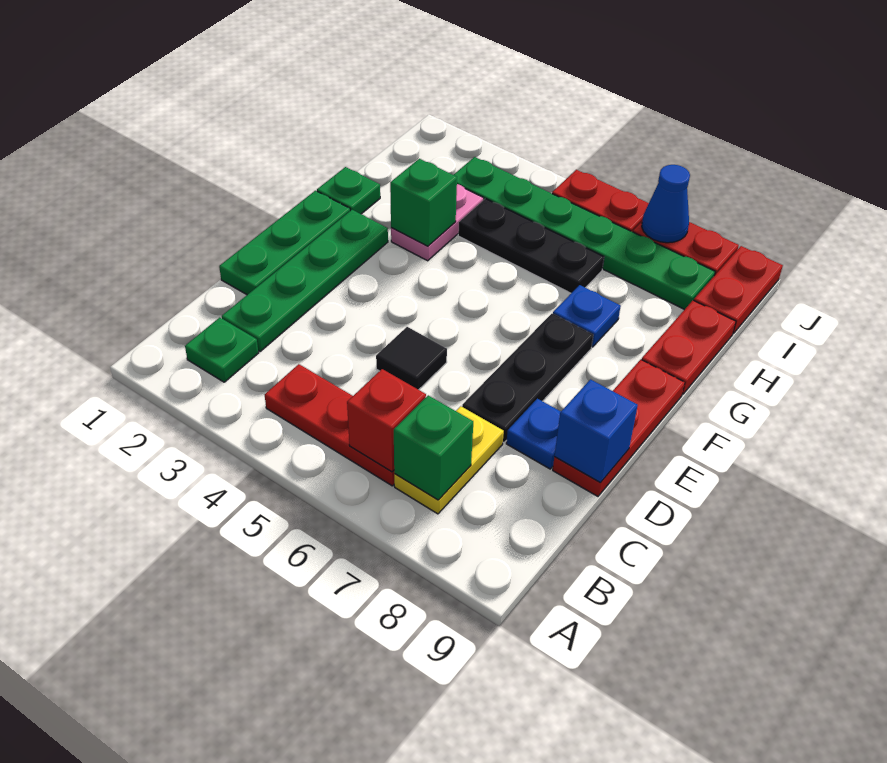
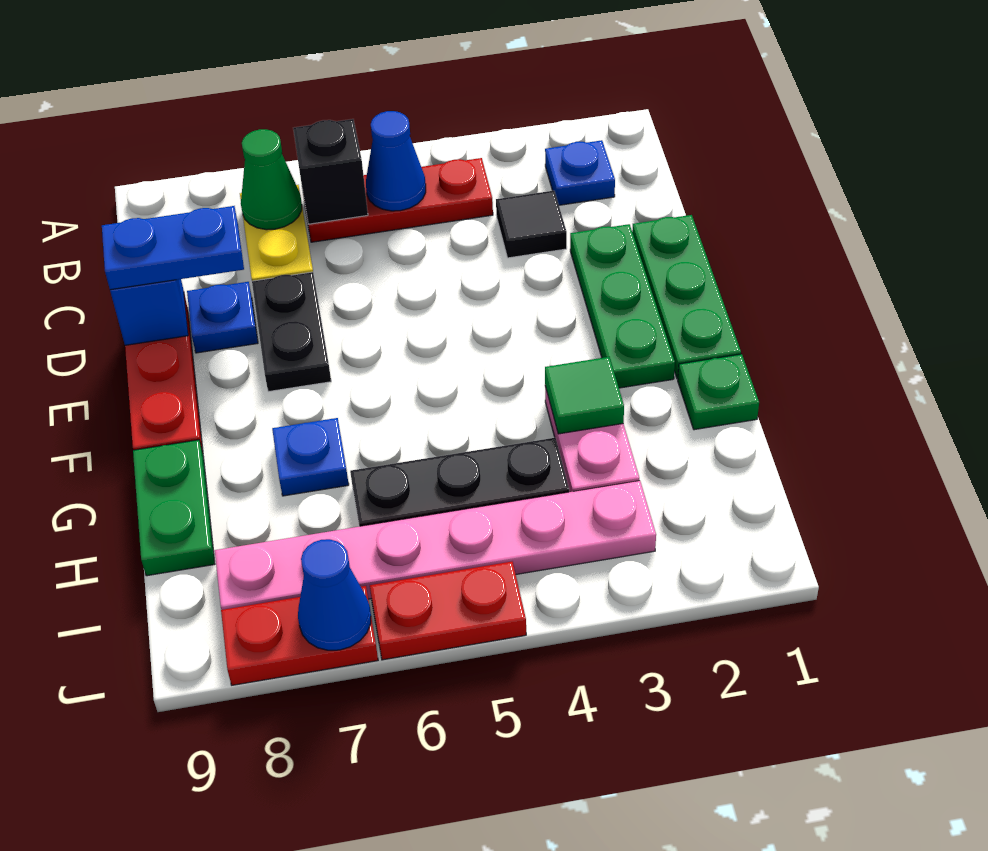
green plate B2 level 1 -> blue plate B2 level 1
none -> blue cone B5 level 2
red brick B6 level 2 -> black brick B6 level 2
green brick B7 level 2 -> green cone B7 level 2
green plate C2:F2 level 1 -> green plate D2:F2 level 1
black tile D5 level 1 -> black tile C3 level 1
black plate D7:F7 level 1 -> black plate D7:E7 level 1
none -> blue plate D8:D9 level 3
green brick G3 level 2 -> green tile G3 level 2
red plate G9:H9 level 1 -> green plate G9:H9 level 1
green plate I3:I8 level 1 -> pink plate I3:I8 level 1
red plate I9:J9 level 1 -> none

